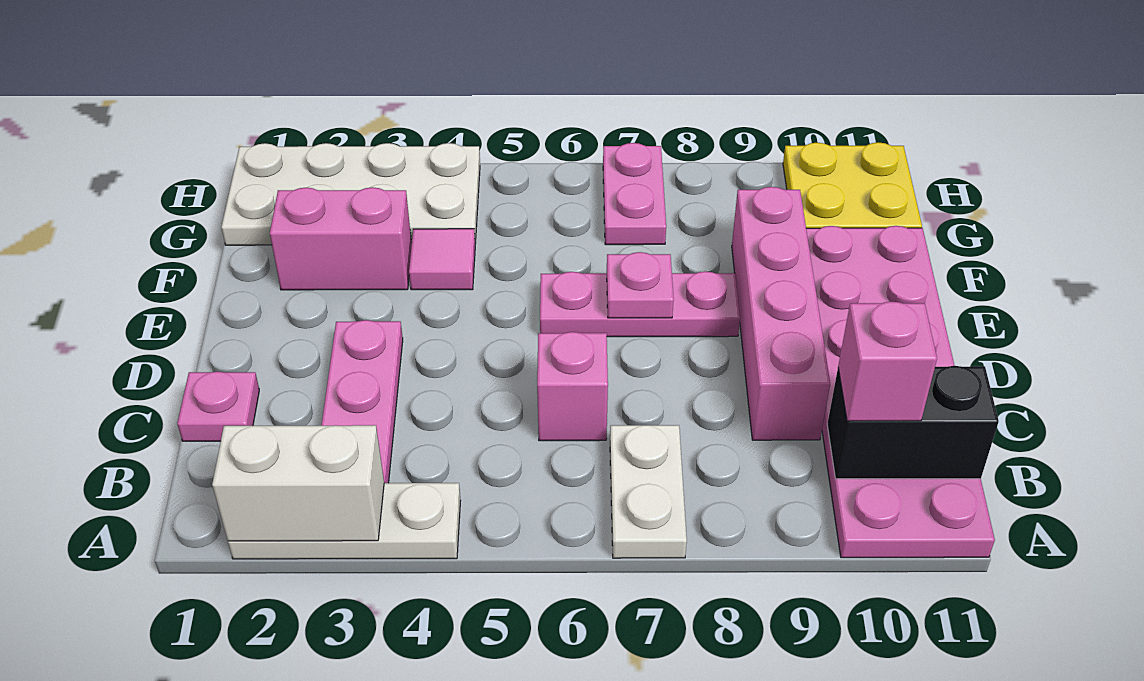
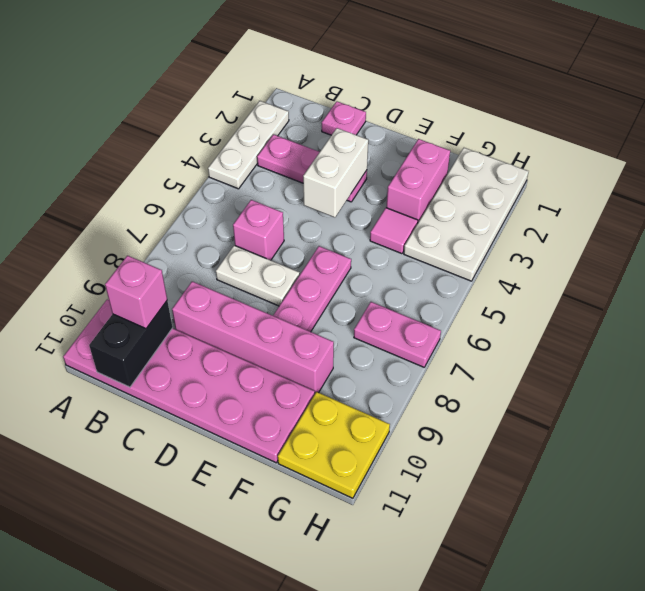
white brick A2:A3 level 2 -> white brick D3:D4 level 2
white plate A7:B7 level 1 -> white plate C7:D7 level 1
pink plate E7 level 2 -> none

